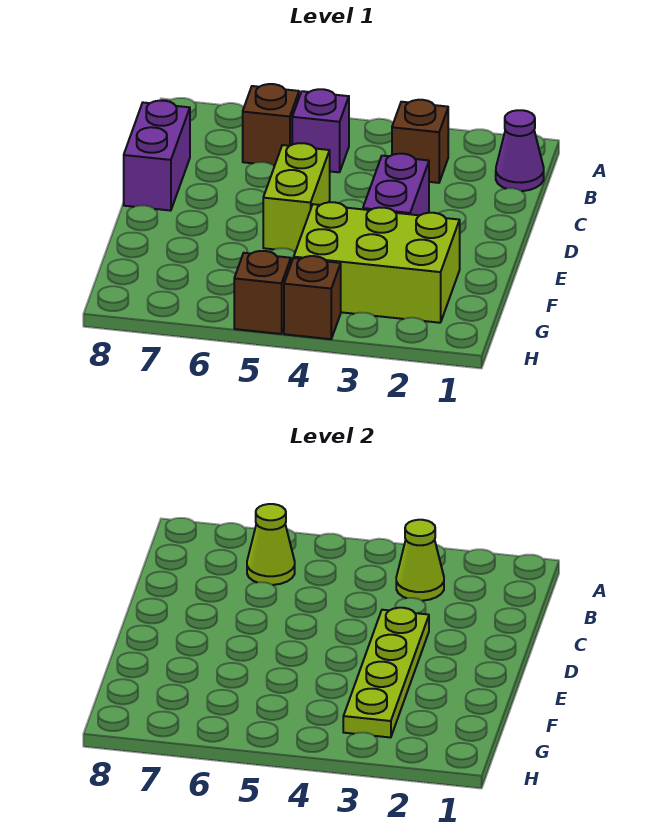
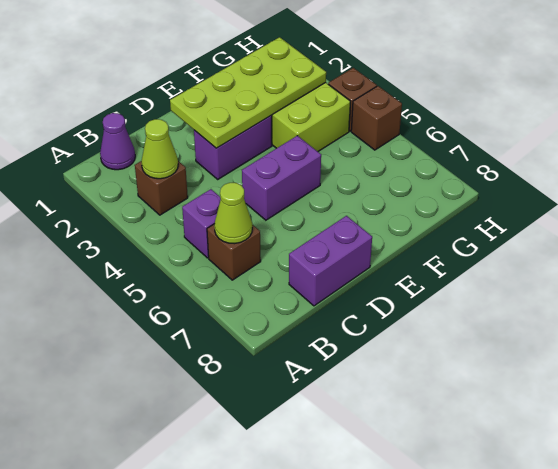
lime plate D3:G3 level 2 -> lime plate D2:G3 level 2
lime brick D5:E5 level 1 -> purple brick D5:E5 level 1

